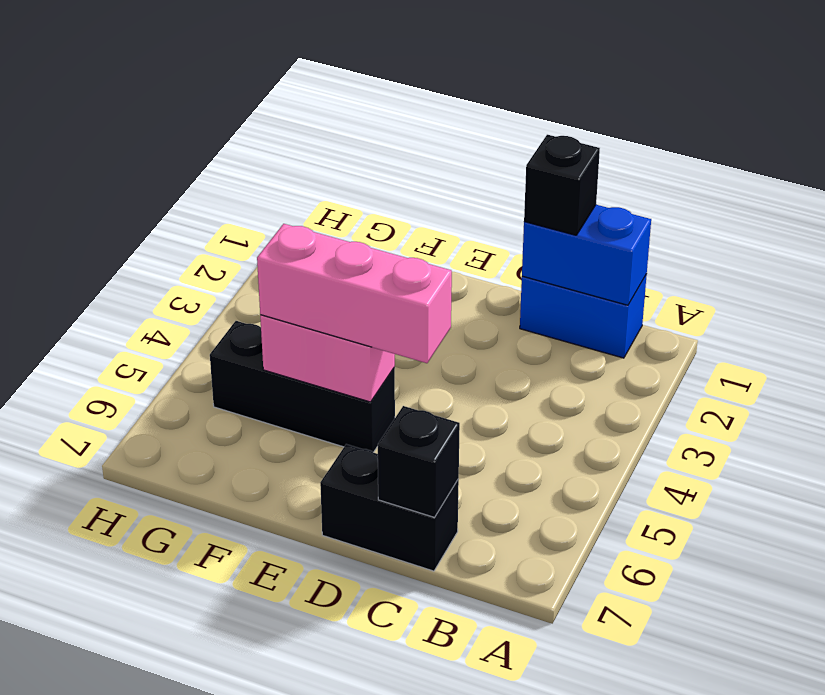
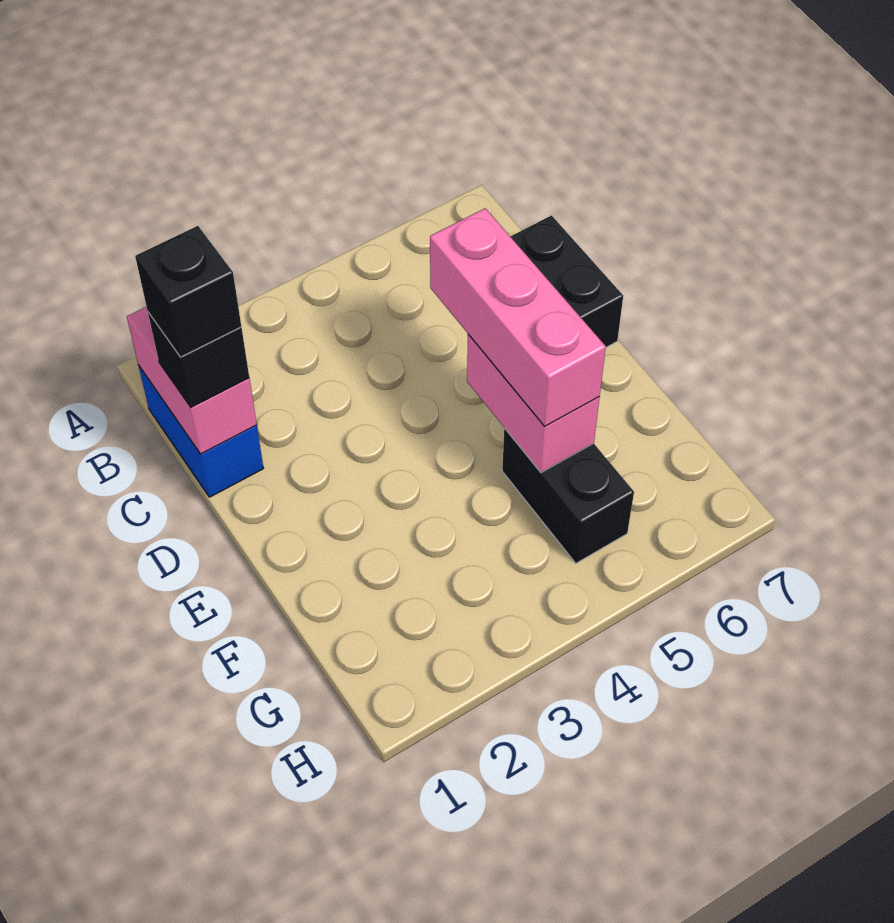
blue brick B1:C1 level 2 -> pink brick B1:C1 level 2
black brick C7 level 2 -> black brick C1 level 4
black brick E5:G5 level 1 -> black brick F5:G5 level 1

